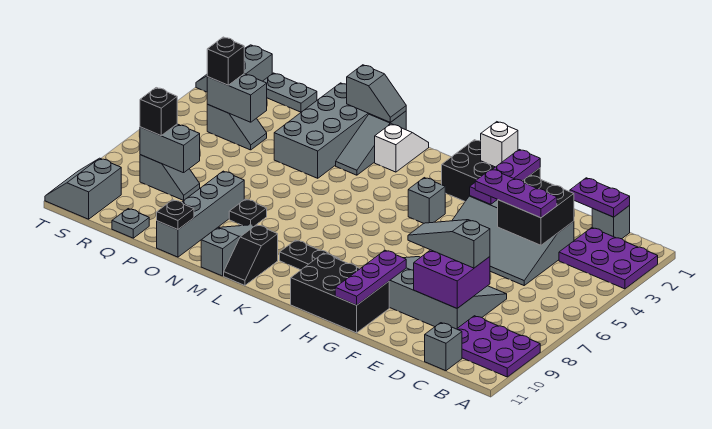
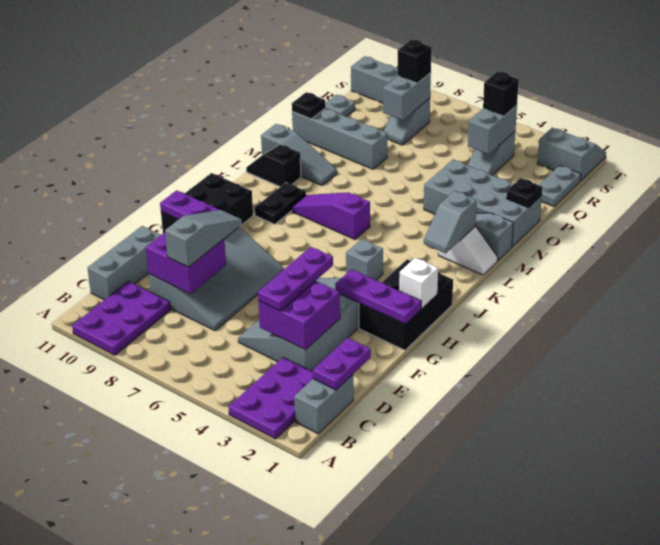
grey brick C1 level 1 -> grey brick B1:C1 level 1
grey brick C11 level 1 -> grey brick C11:E11 level 1
black brick D3:E4 level 2 -> purple brick D3:E4 level 2
none -> purple slope K6:K8 level 1 top 6
grey slope M1:N1 level 2 top N -> grey slope K2:L2 level 2 top L
black plate N8 level 1 -> black plate O1 level 2

